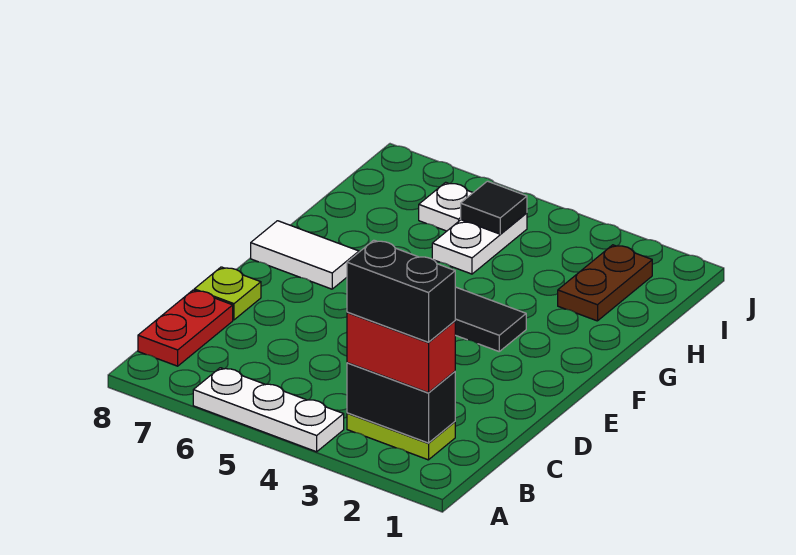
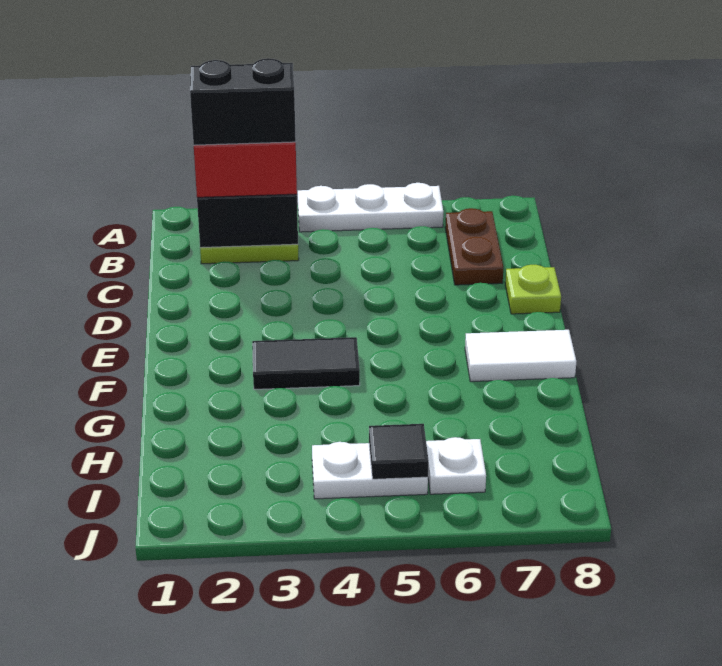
red plate B8:C8 level 1 -> none
brown plate H2:I2 level 1 -> brown plate B7:C7 level 1
white plate H5:I5 level 1 -> white plate I4:I5 level 1

